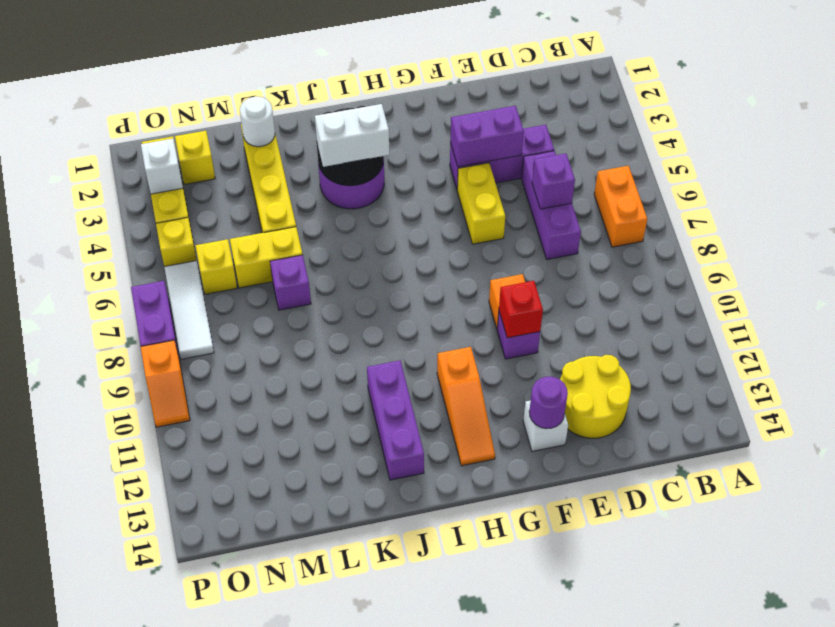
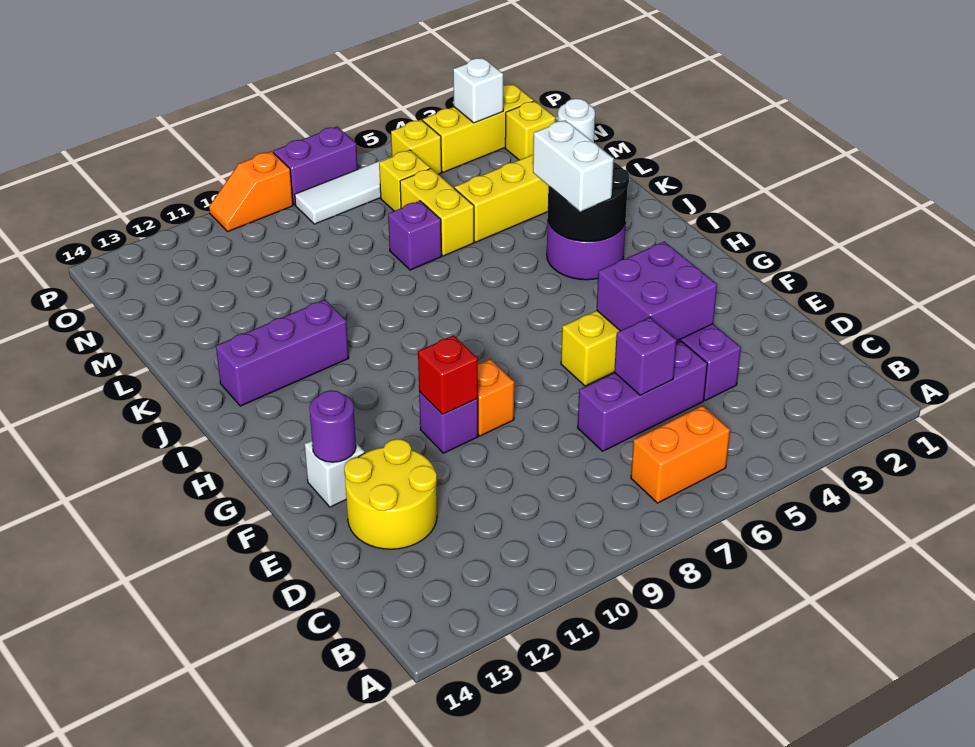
purple brick E4:F4 level 2 -> purple brick E4:F5 level 2
orange slope H11:H13 level 1 top 11 -> none

